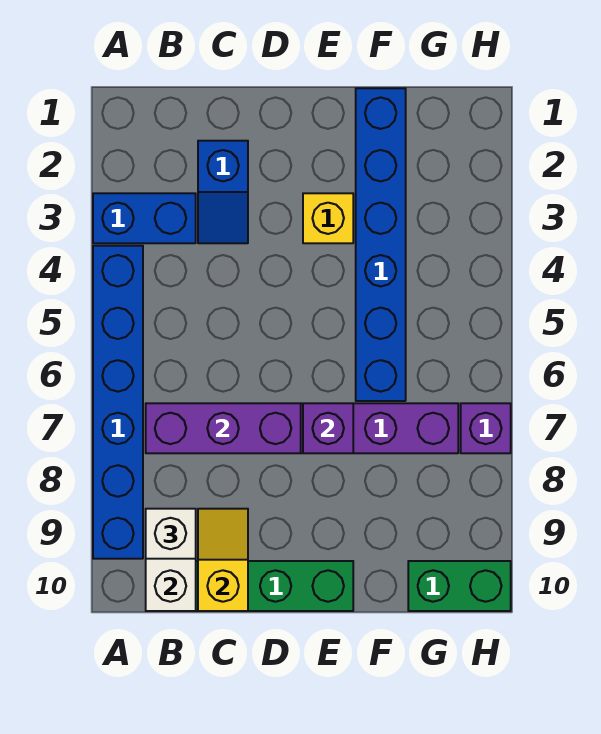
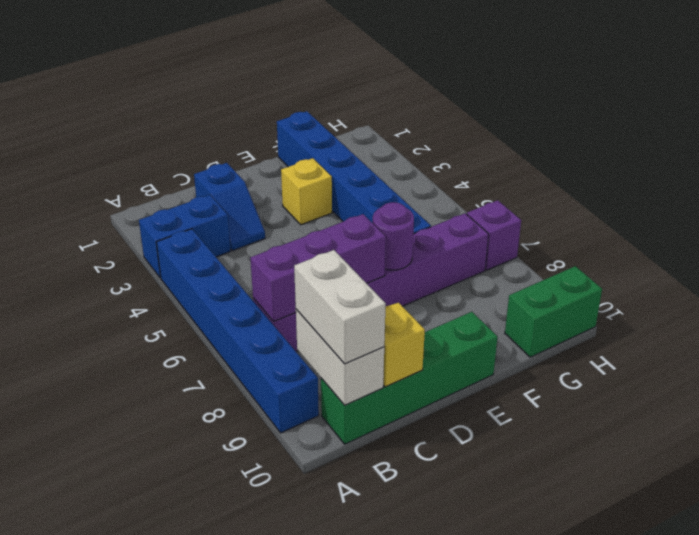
white brick B9 level 3 -> white brick B9:B10 level 3
purple brick E7 level 2 -> purple round brick E7 level 2

